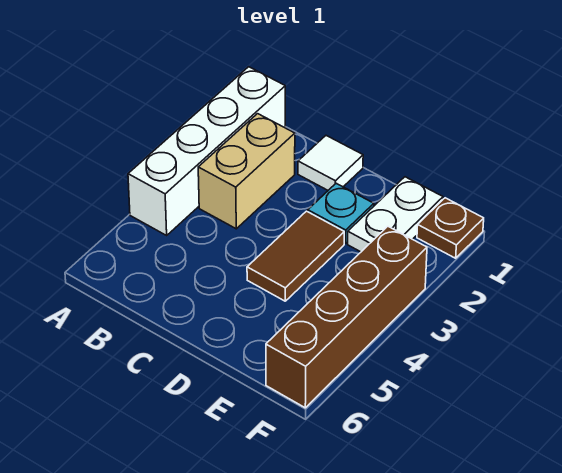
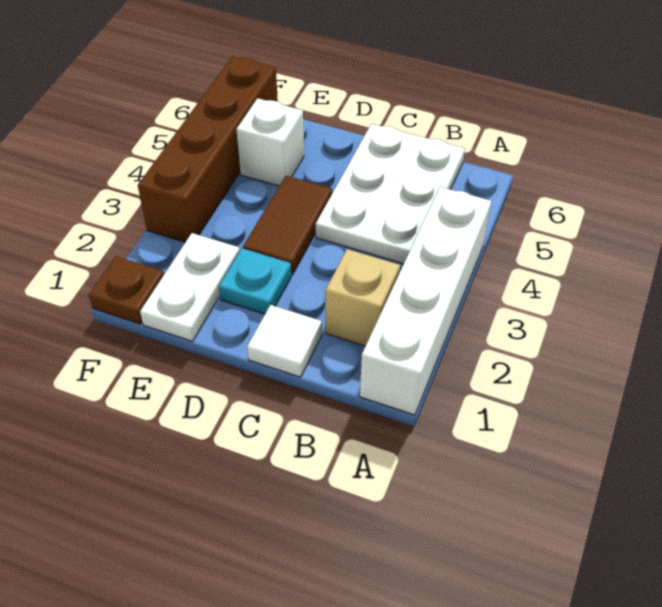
tan brick B2:B3 level 1 -> tan brick B2 level 1
none -> white plate B4:C6 level 1
none -> white brick E5 level 1

